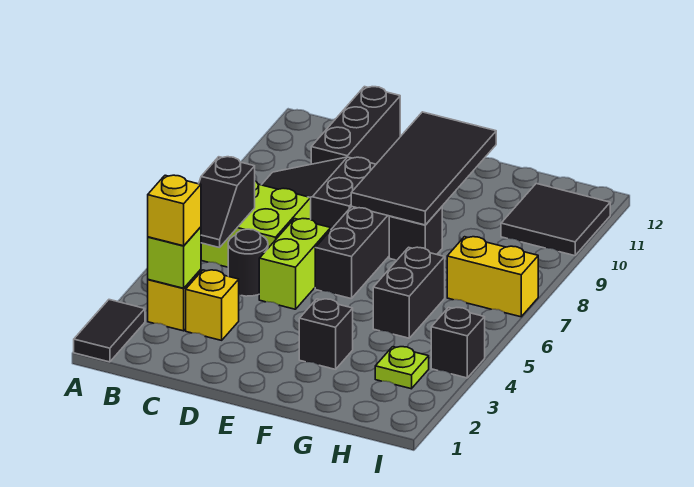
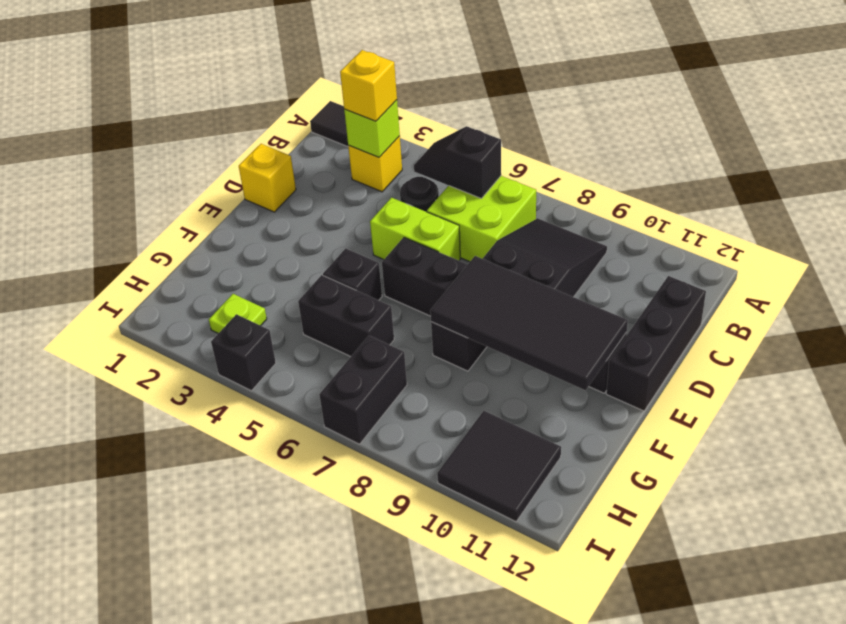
yellow brick C3 level 1 -> yellow brick D1 level 1
black brick C10:C12 level 1 -> black brick C12:E12 level 1
black brick F3 level 1 -> black brick F5 level 1
yellow brick H7:I7 level 1 -> black brick H7:I7 level 1

